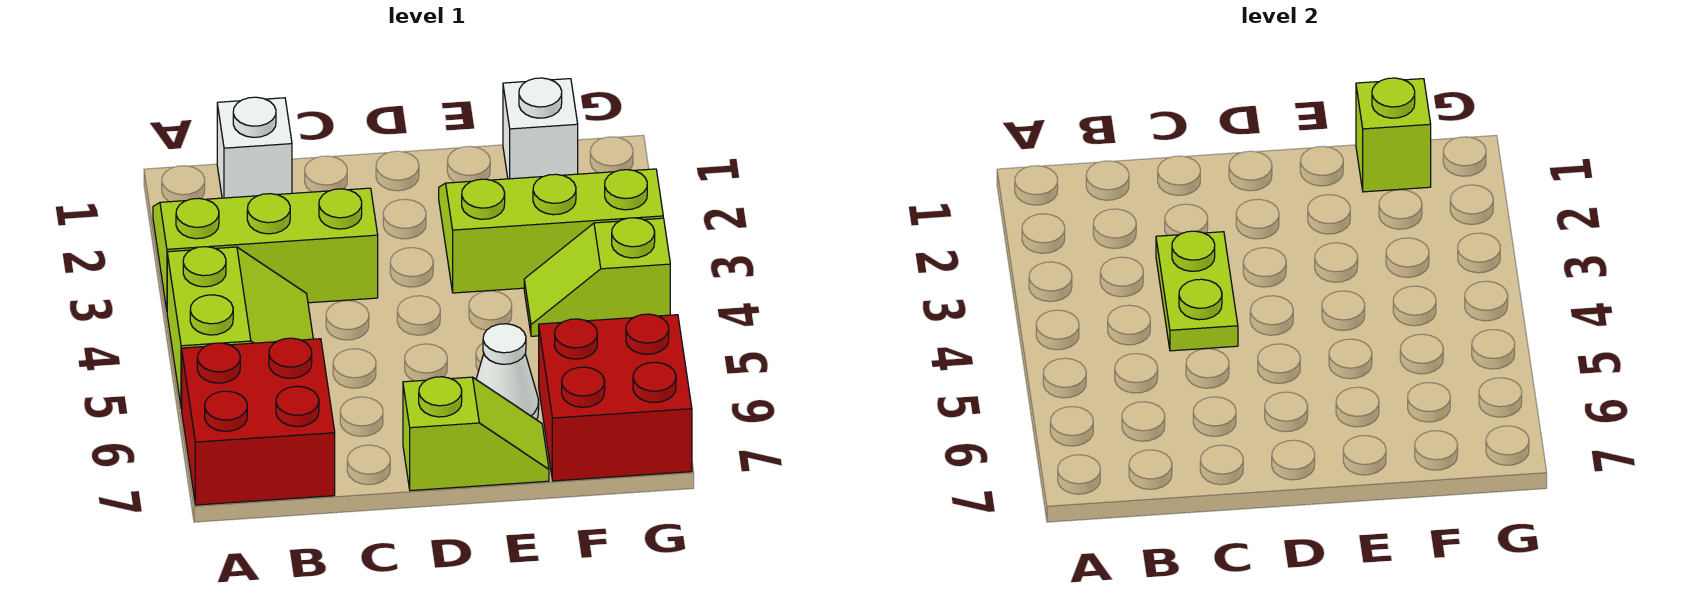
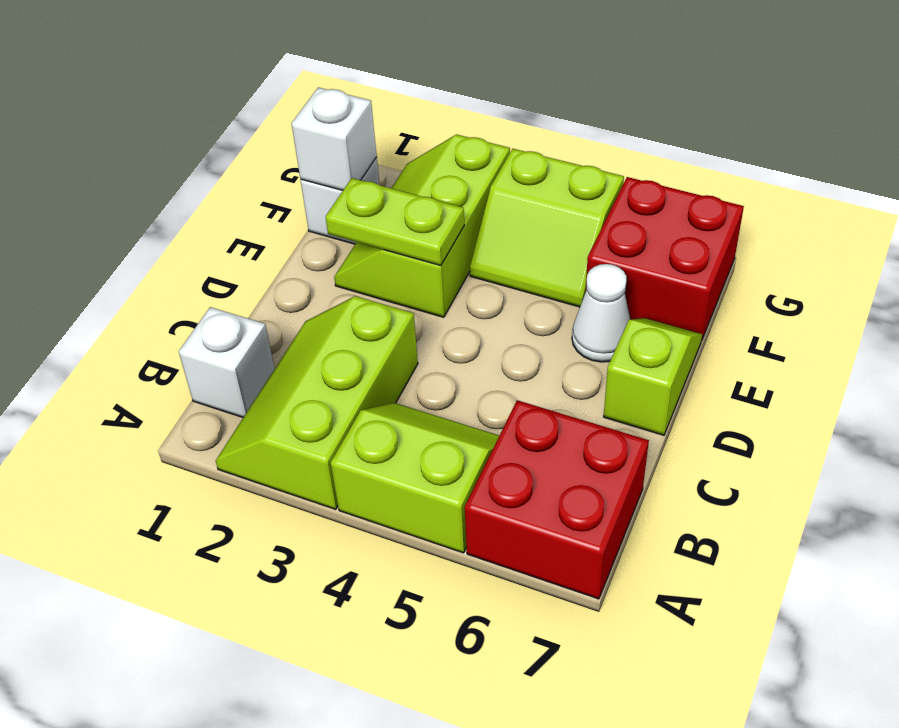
lime plate C3:C4 level 2 -> lime plate E2:E3 level 2
lime brick F1 level 2 -> white brick F1 level 2
lime slope F4:G4 level 1 top G -> lime slope F4:G5 level 1 top G

